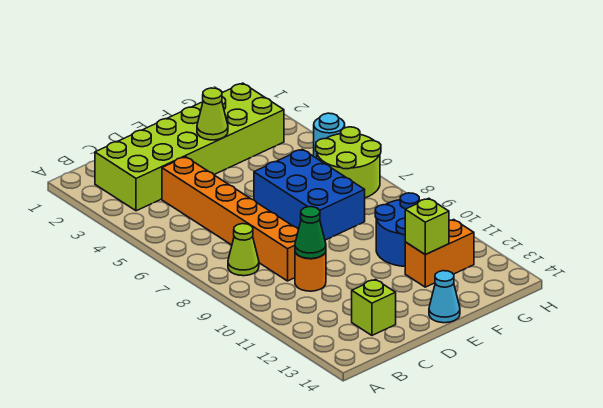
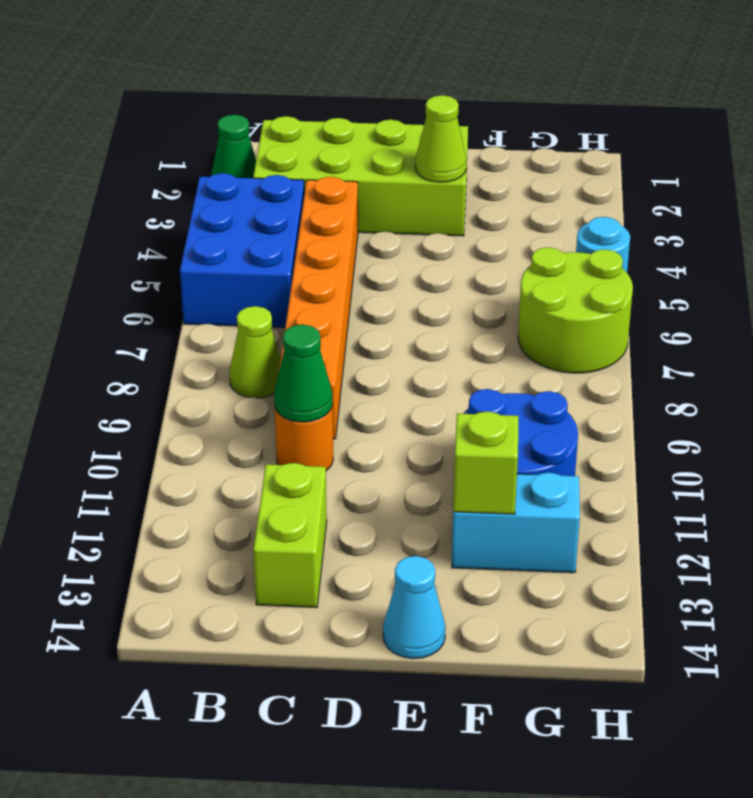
none -> green cone A2 level 1
lime brick B2:G3 level 1 -> lime brick B2:E3 level 1
lime brick C13 level 1 -> lime brick C12:C13 level 1
blue brick E6:F8 level 1 -> blue brick A4:B6 level 1
orange brick F12:G12 level 1 -> cyan brick F12:G12 level 1

